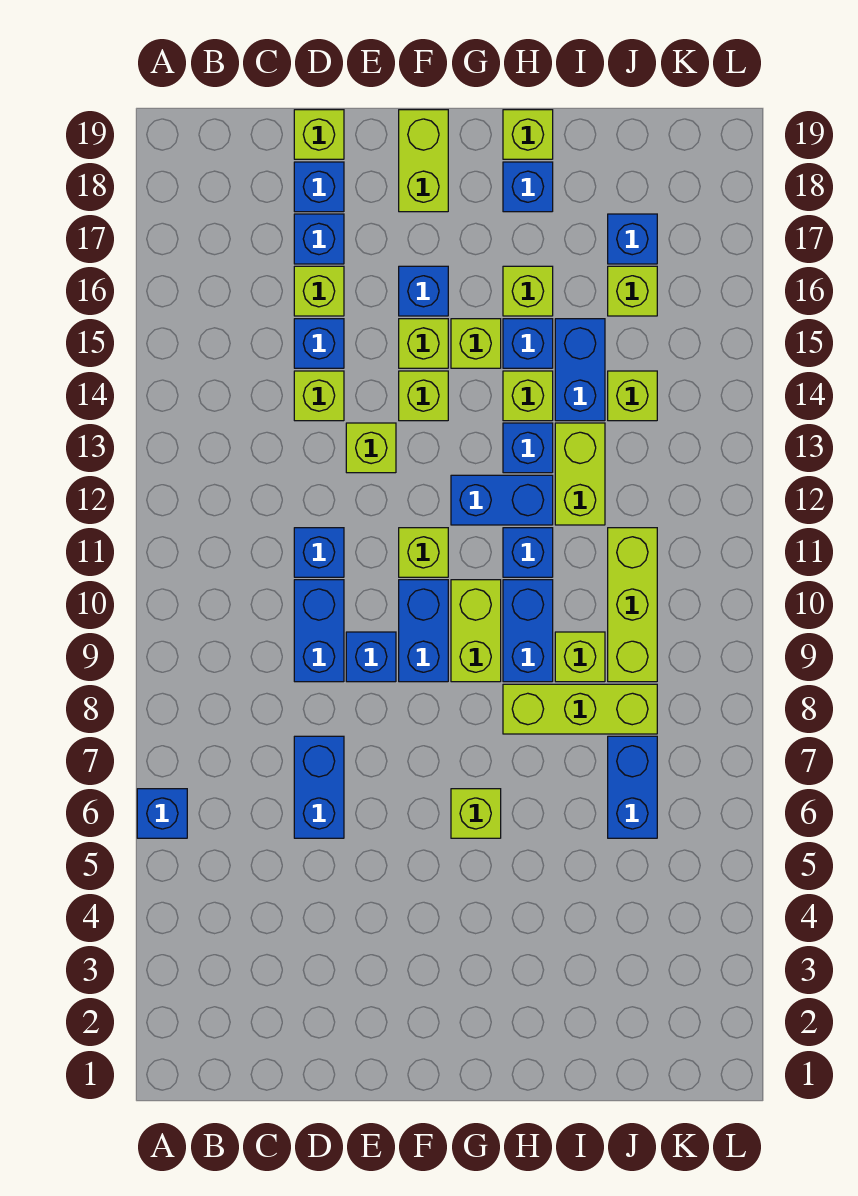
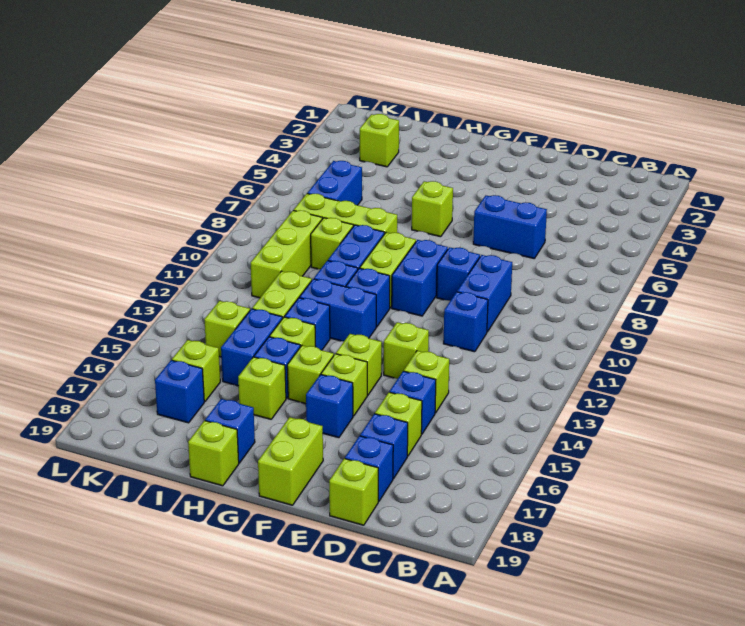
blue brick A6 level 1 -> blue brick G11 level 1
blue brick D6:D7 level 1 -> blue brick D6:E6 level 1
lime brick F11 level 1 -> lime brick J3 level 1

